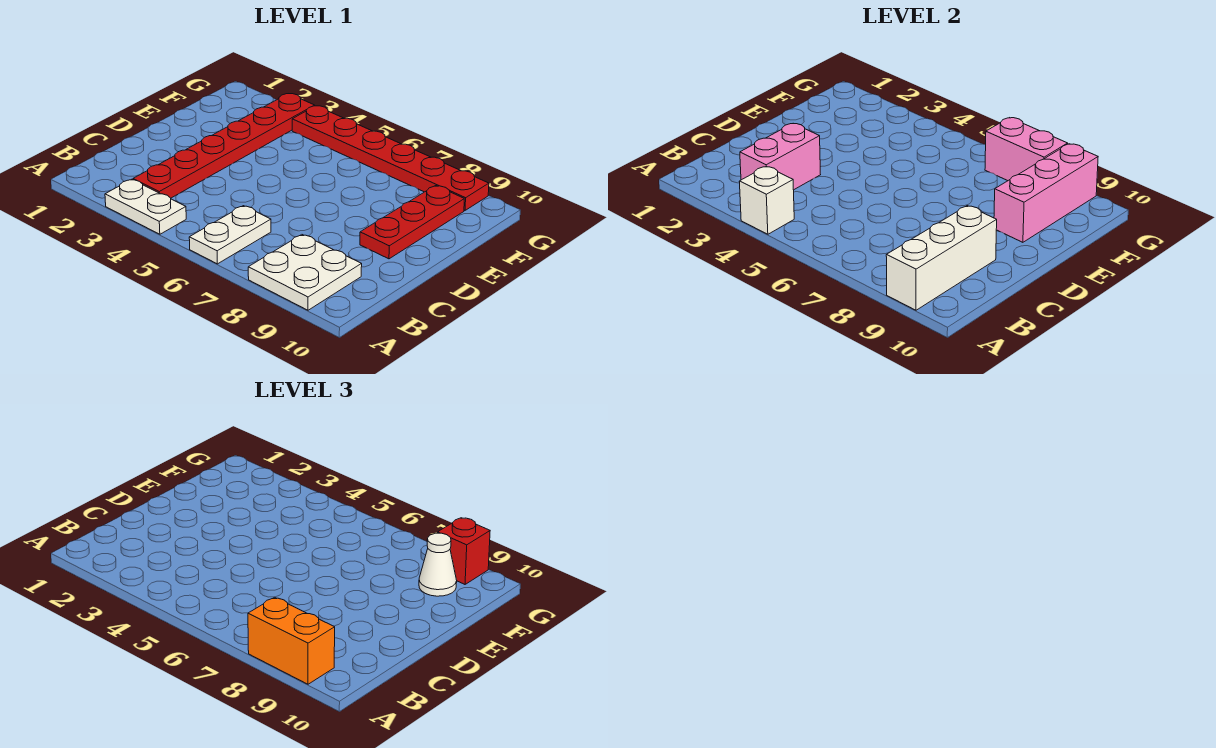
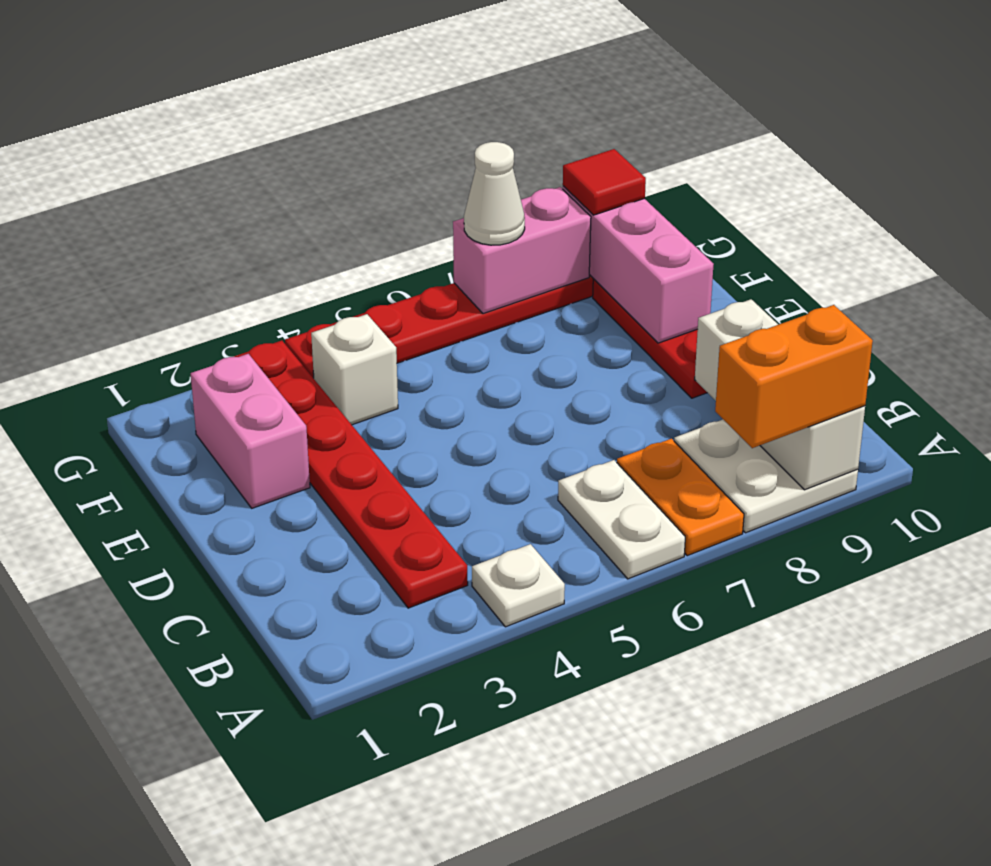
white plate A3:A4 level 1 -> white plate A4 level 1
white brick A4 level 2 -> white brick F4 level 1
none -> orange plate A7:B7 level 1
pink brick B3:C3 level 2 -> pink brick E2:F2 level 1
white cone F9 level 3 -> white cone G7 level 3
red brick G9 level 3 -> red tile G9 level 3

